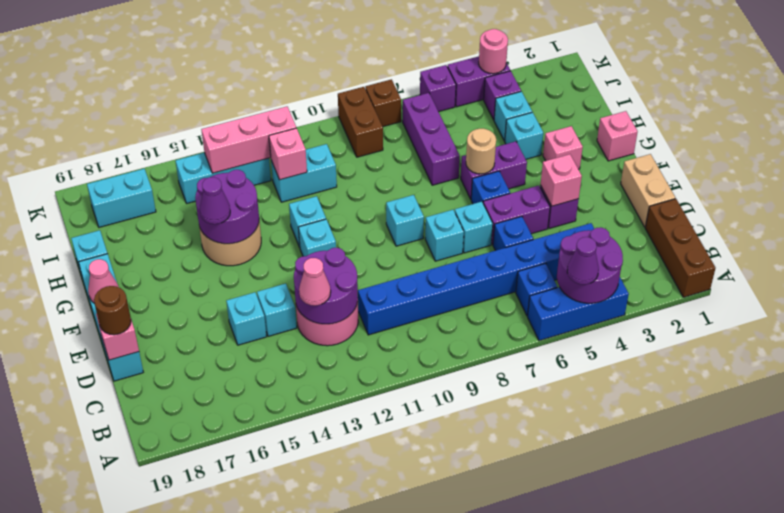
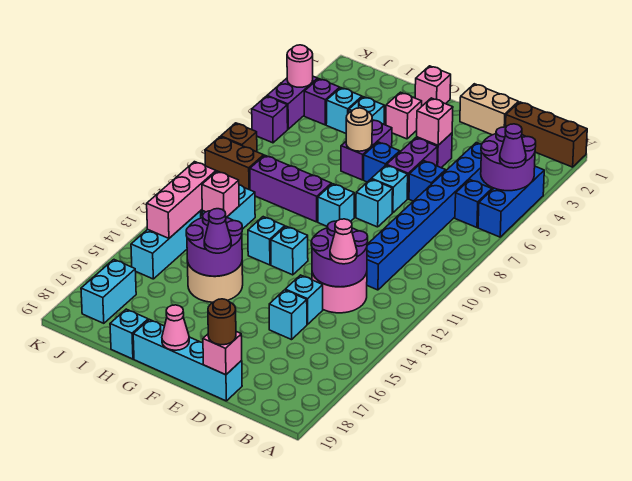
purple brick H7:J7 level 1 -> purple brick G9:I9 level 1

